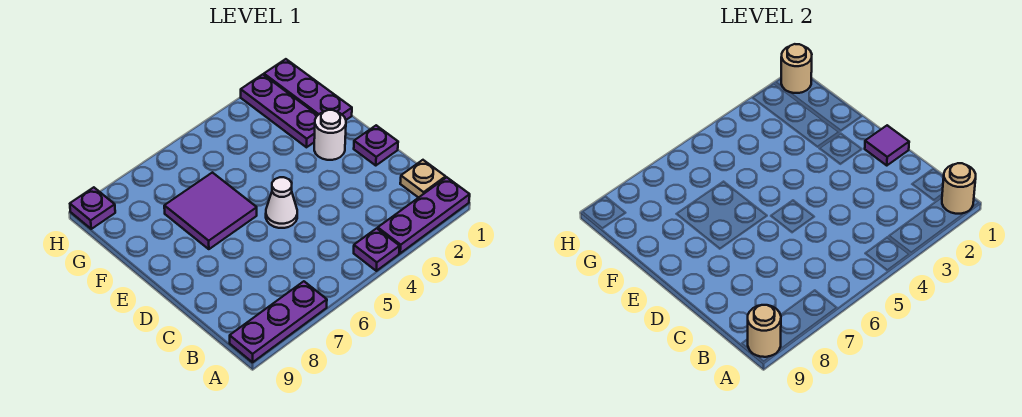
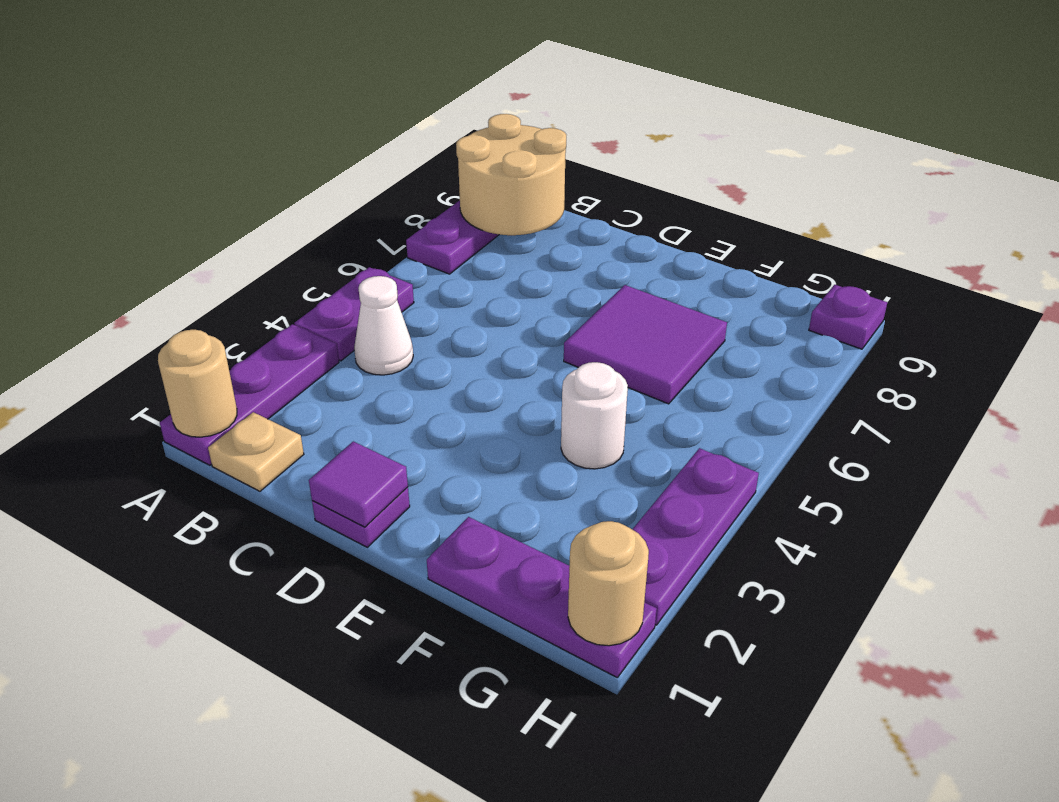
purple plate A4 level 1 -> purple plate A4:A5 level 1
tan round brick A9 level 2 -> tan round brick A8:B9 level 2
white cone D5 level 1 -> white cone B4 level 1
white round brick E2 level 1 -> white round brick F4 level 1
purple plate F2:H2 level 1 -> purple plate H2:H4 level 1

